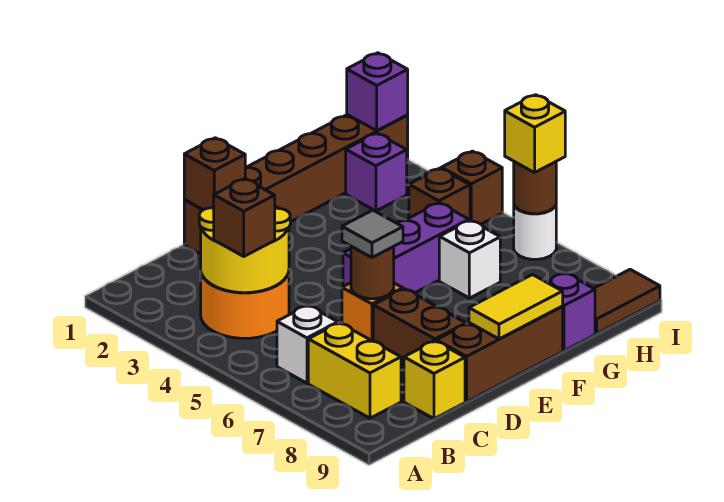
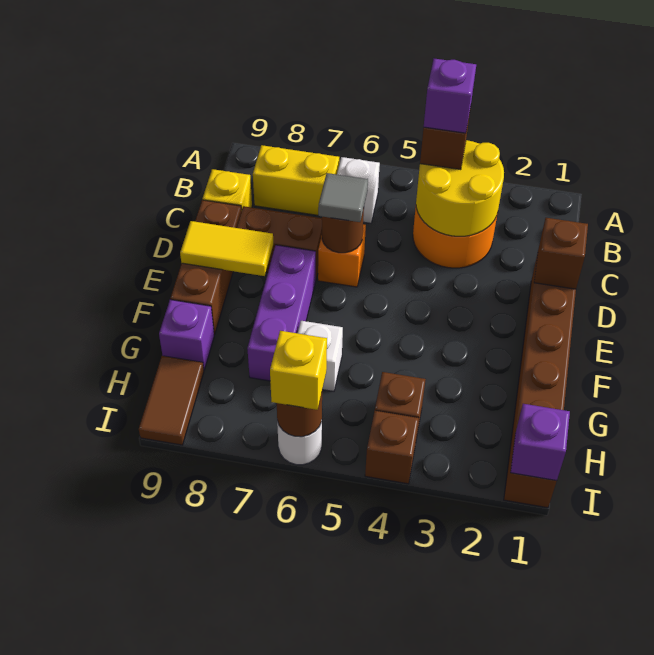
purple brick E5:G5 level 1 -> purple brick E7:G7 level 1
yellow tile E9:F9 level 2 -> yellow tile E8:E9 level 2
purple brick H2 level 1 -> purple brick B4 level 4

